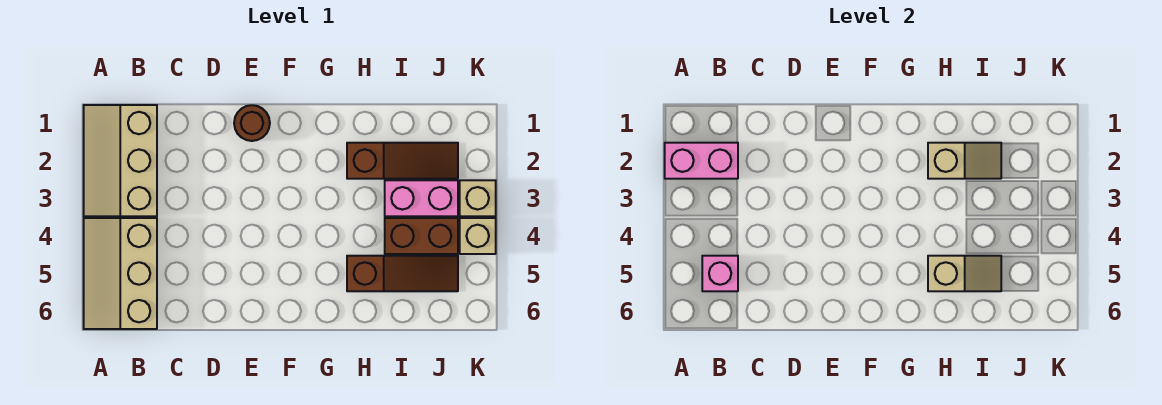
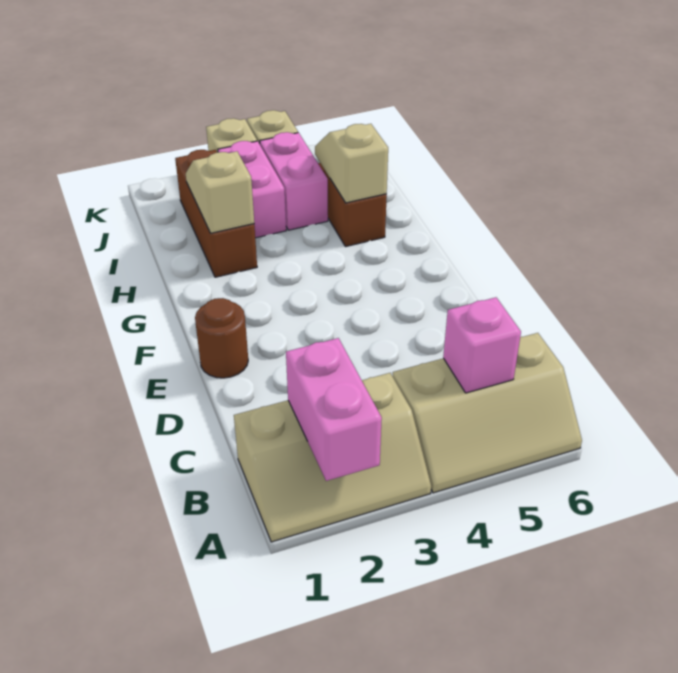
brown slope H2:J2 level 1 top H -> brown brick H2:J2 level 1
brown brick I4:J4 level 1 -> pink brick I4:J4 level 1

